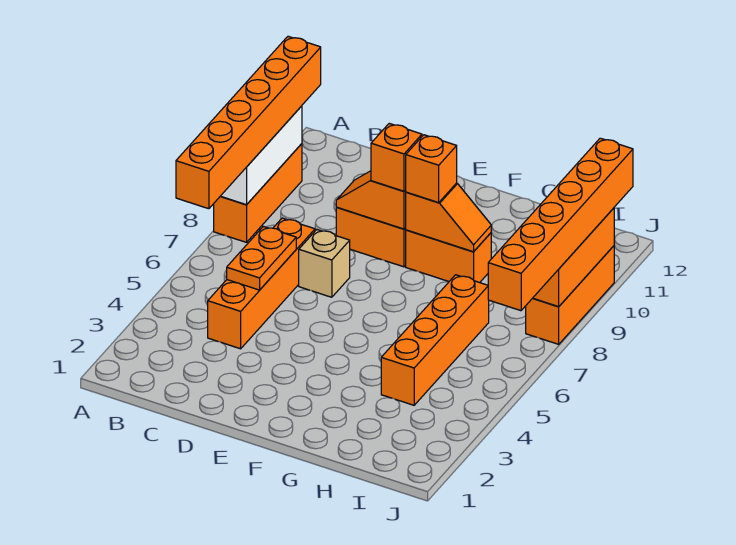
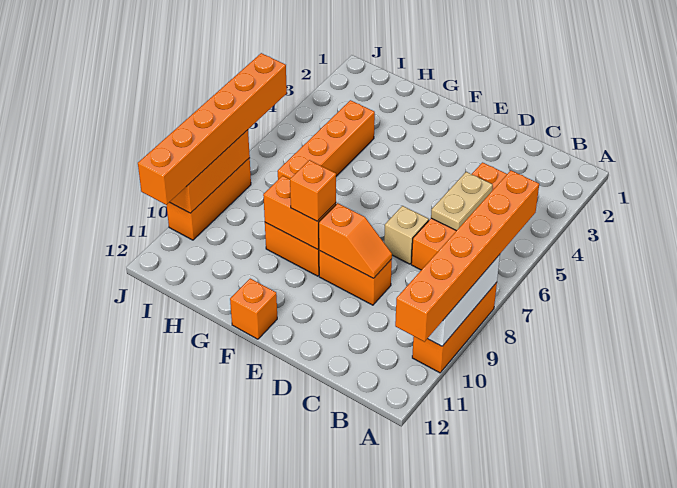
orange plate C5:C6 level 2 -> tan plate C5:C6 level 2
orange brick E9 level 3 -> orange brick F12 level 1
orange slope F9:G9 level 2 top F -> orange brick F9:G9 level 2

